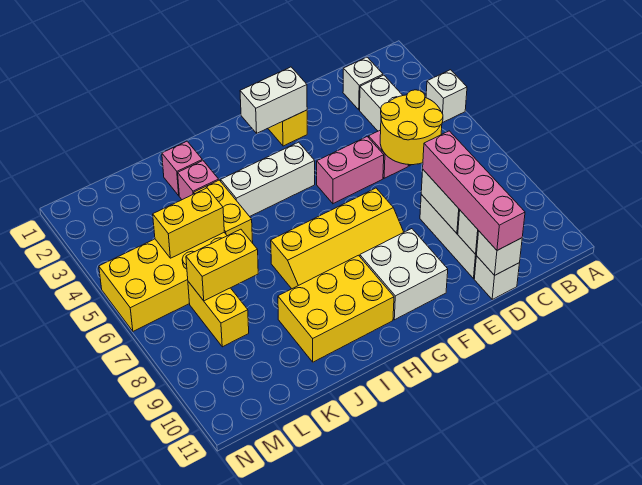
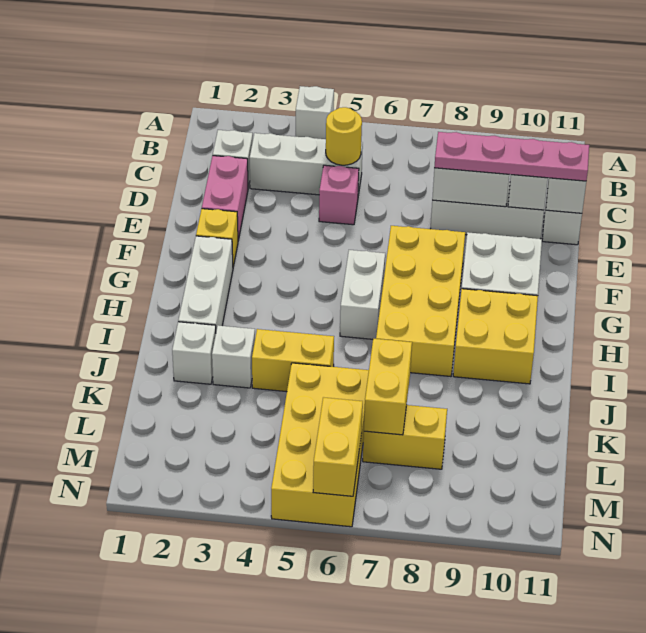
yellow round brick C5:D6 level 2 -> yellow round brick C5 level 2
pink brick D8:D11 level 3 -> pink plate D8:D11 level 3
pink brick E5:F5 level 1 -> pink brick D2:E2 level 1
white brick F2:G2 level 2 -> white brick G6:H6 level 1
yellow slope F7:I8 level 1 top 7 -> yellow brick F7:I8 level 1
white brick G4:I4 level 1 -> white brick G2:I2 level 1
yellow brick H9:J10 level 1 -> yellow brick H9:I10 level 1
pink brick J2 level 1 -> white brick J2 level 1
pink brick J3 level 1 -> white brick J3 level 1
yellow brick K5:L5 level 2 -> yellow brick M6:N6 level 2

